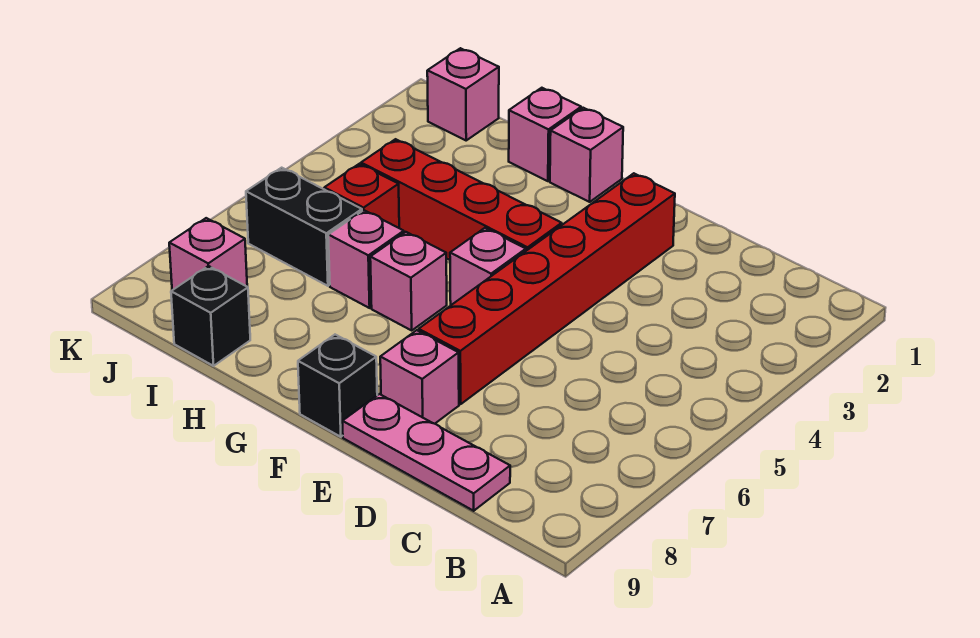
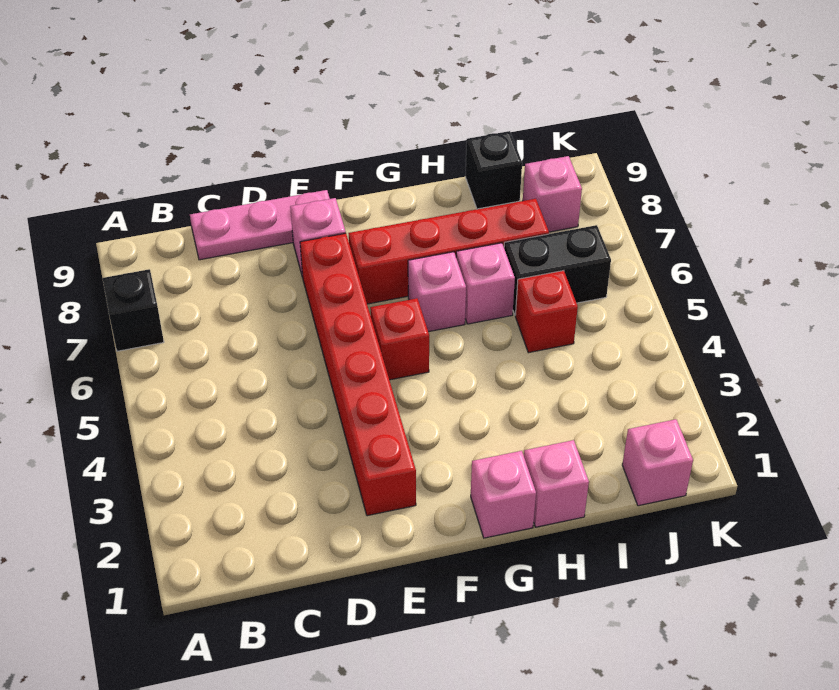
red brick F4:I4 level 1 -> red brick F7:I7 level 1
pink brick F5 level 1 -> red brick F5 level 1
black brick F9 level 1 -> black brick A7 level 1

